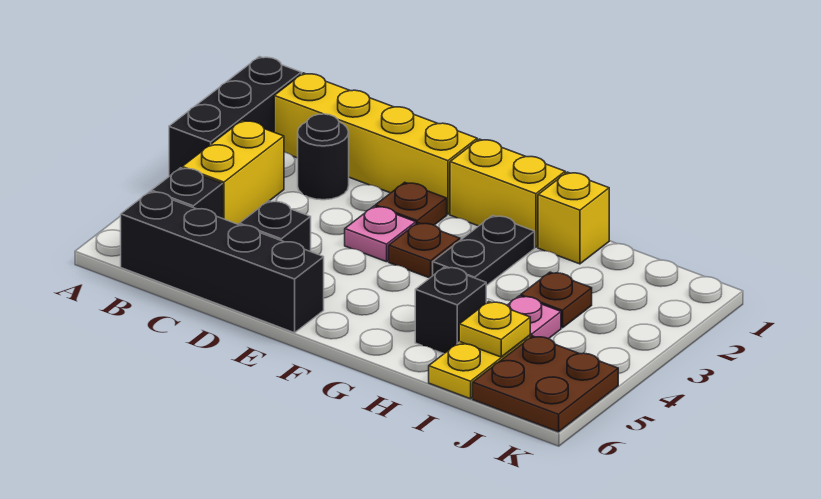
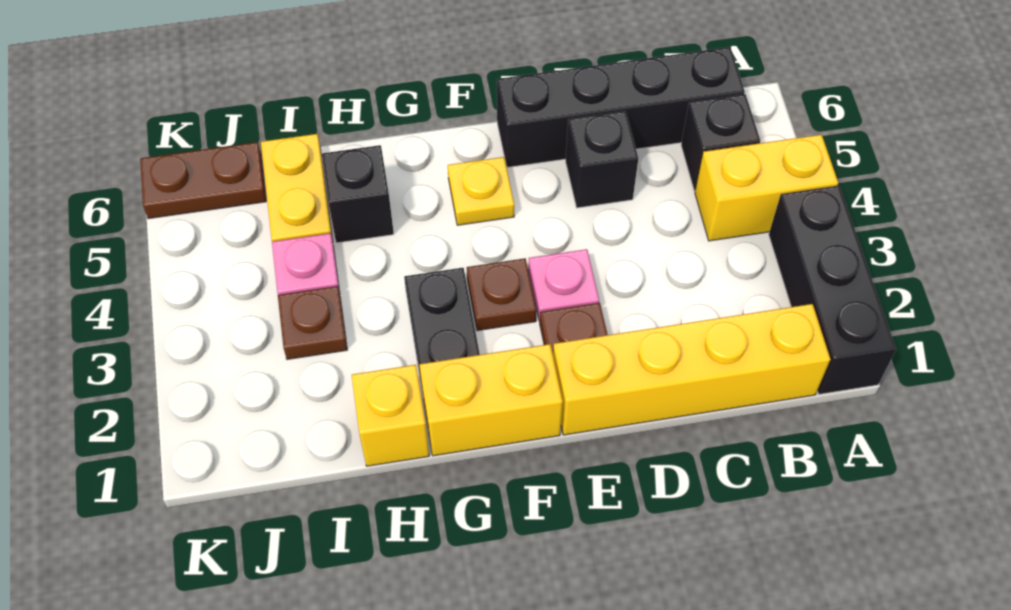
yellow brick B3:B4 level 1 -> yellow brick A4:B4 level 1
black round brick C2 level 1 -> none
yellow plate I5 level 2 -> yellow plate F5 level 1
brown plate J5:K6 level 1 -> brown plate J6:K6 level 1

